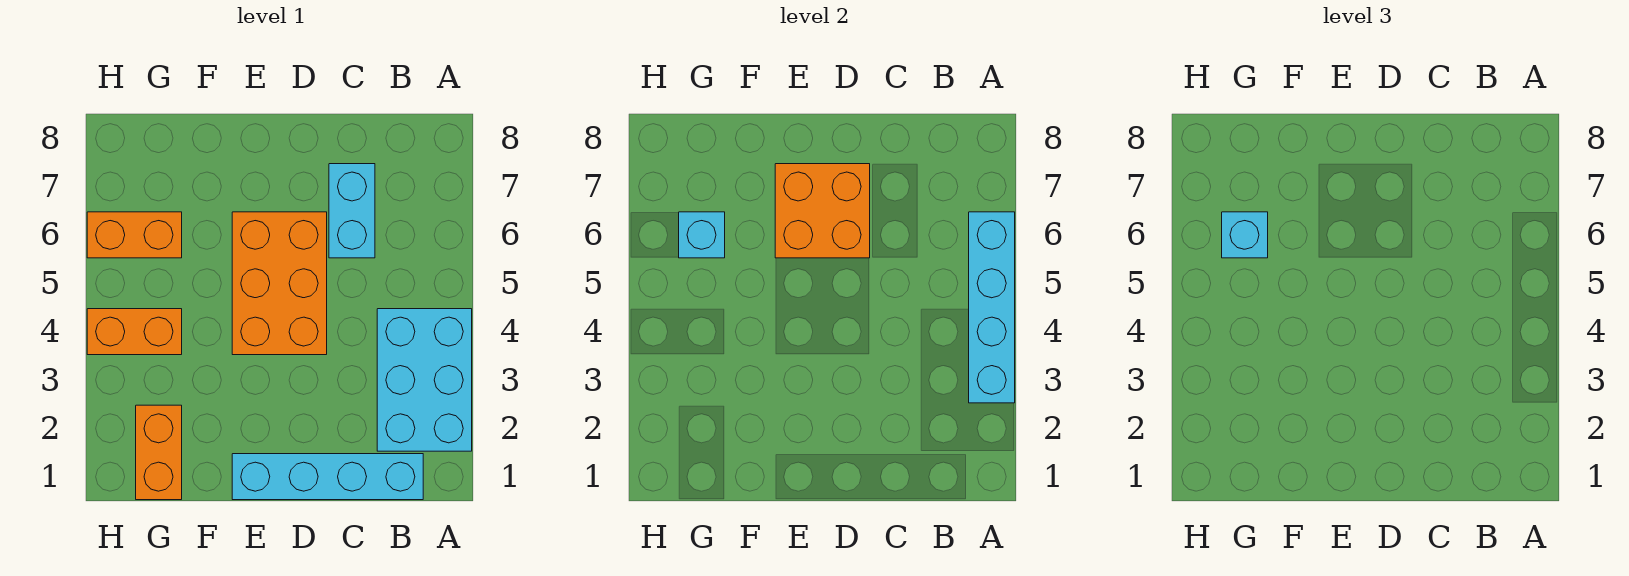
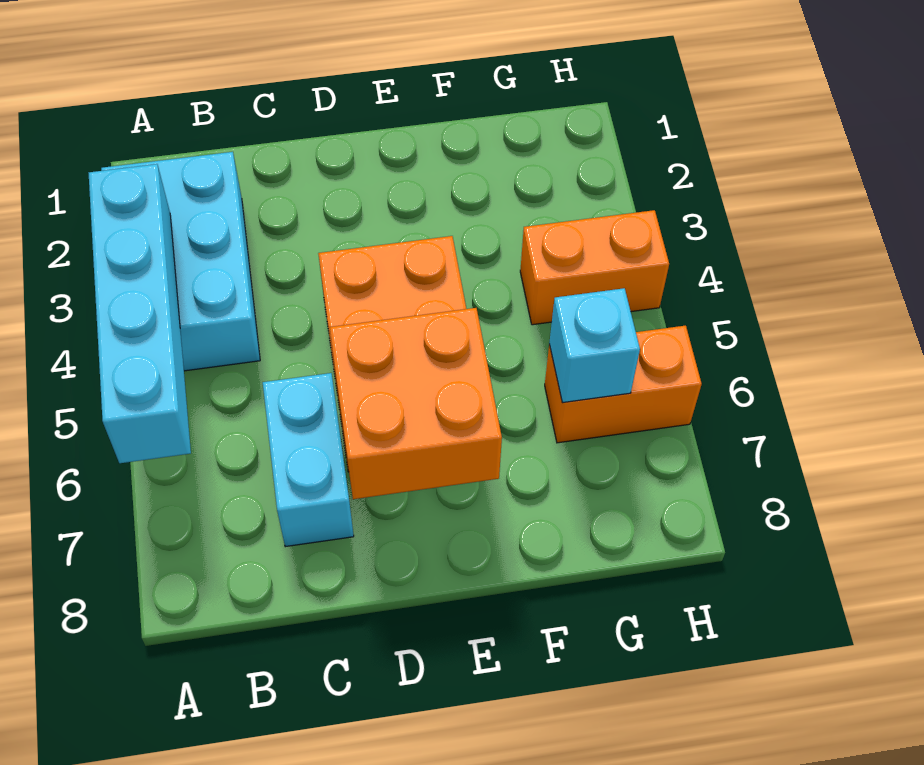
cyan brick B1:E1 level 1 -> none
orange brick G1:G2 level 1 -> none
cyan brick G6 level 3 -> none

